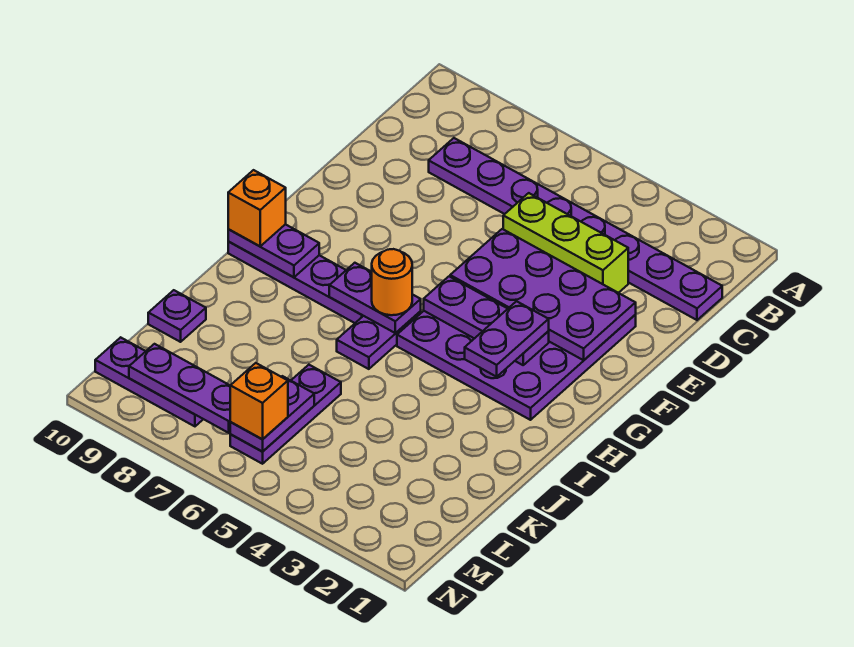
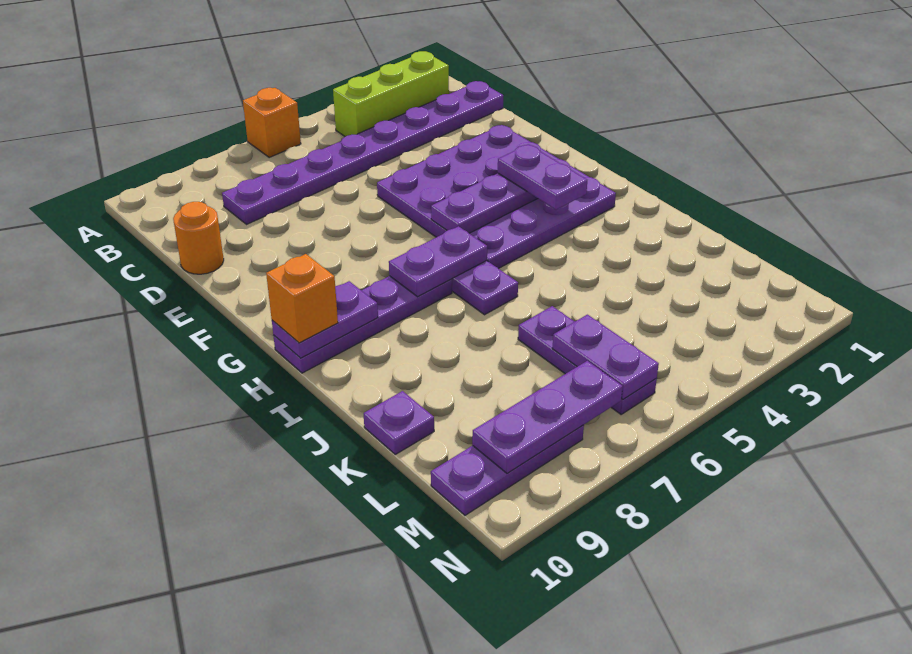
lime brick D3:D5 level 1 -> lime brick B2:B4 level 1
purple plate E2:F5 level 2 -> none
orange round brick H6 level 3 -> orange round brick D10 level 1
orange brick M6 level 3 -> orange brick A6 level 1

